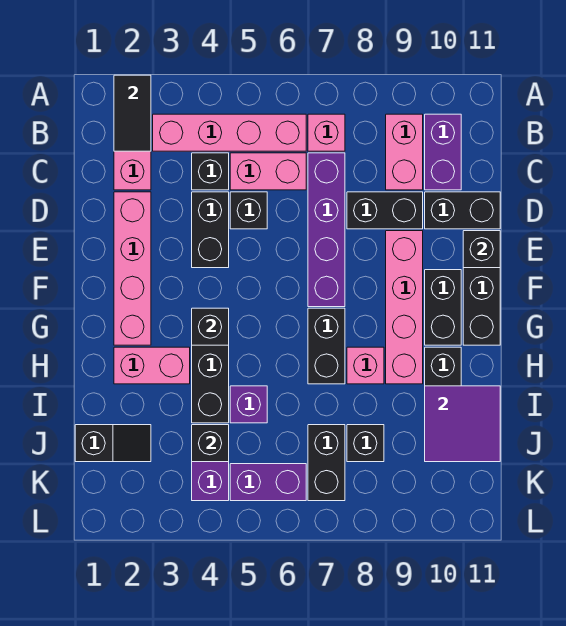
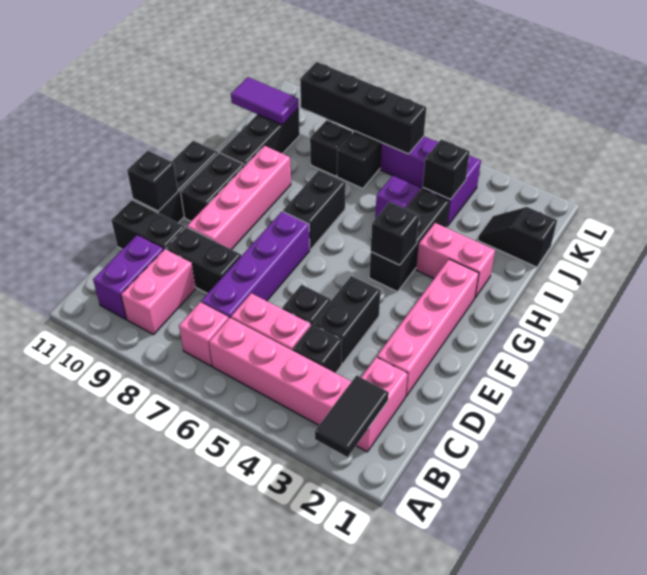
pink brick H8 level 1 -> none
purple tile I10:J11 level 2 -> purple tile J10:J11 level 2
none -> black brick K6:K9 level 2

